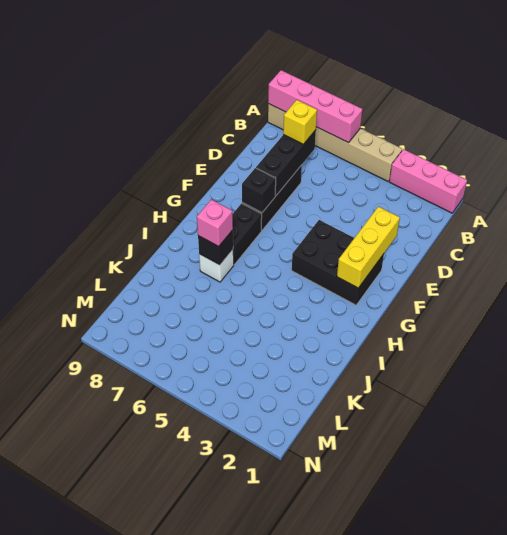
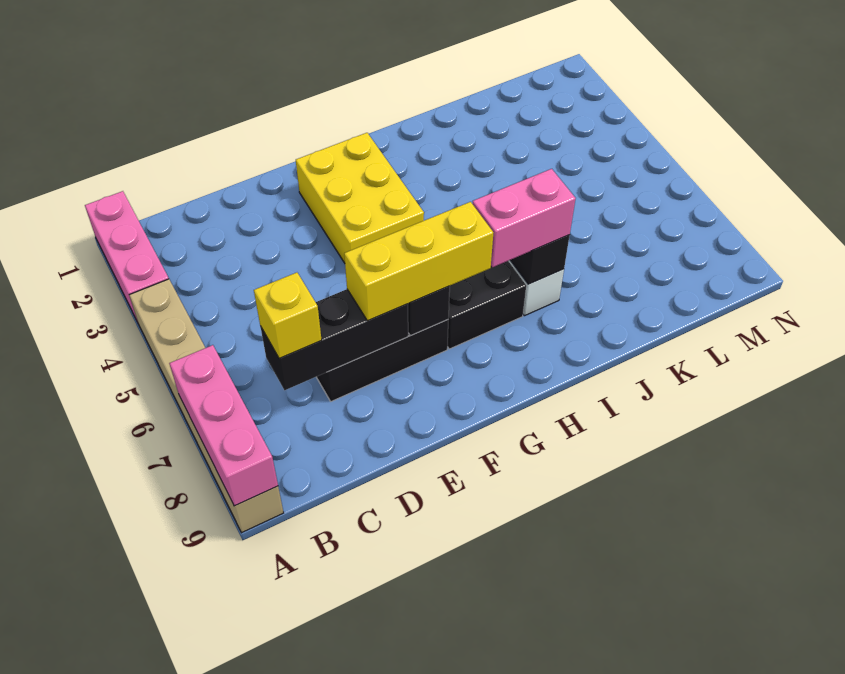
pink brick A6:A9 level 2 -> pink brick A7:A9 level 2
yellow brick E2:G2 level 2 -> yellow brick E7:G7 level 3
black brick F2:G4 level 1 -> yellow brick F2:G4 level 1
pink brick I7 level 3 -> pink brick H7:I7 level 3

